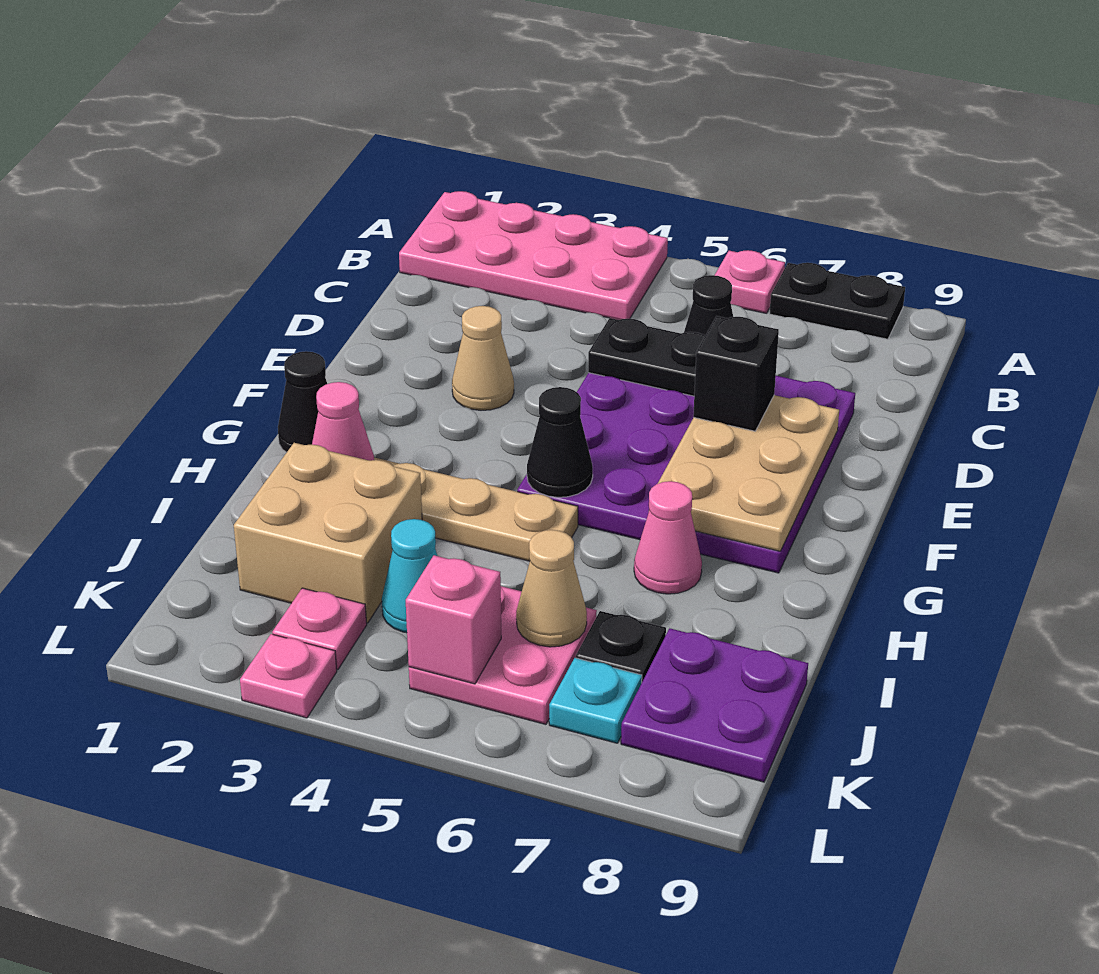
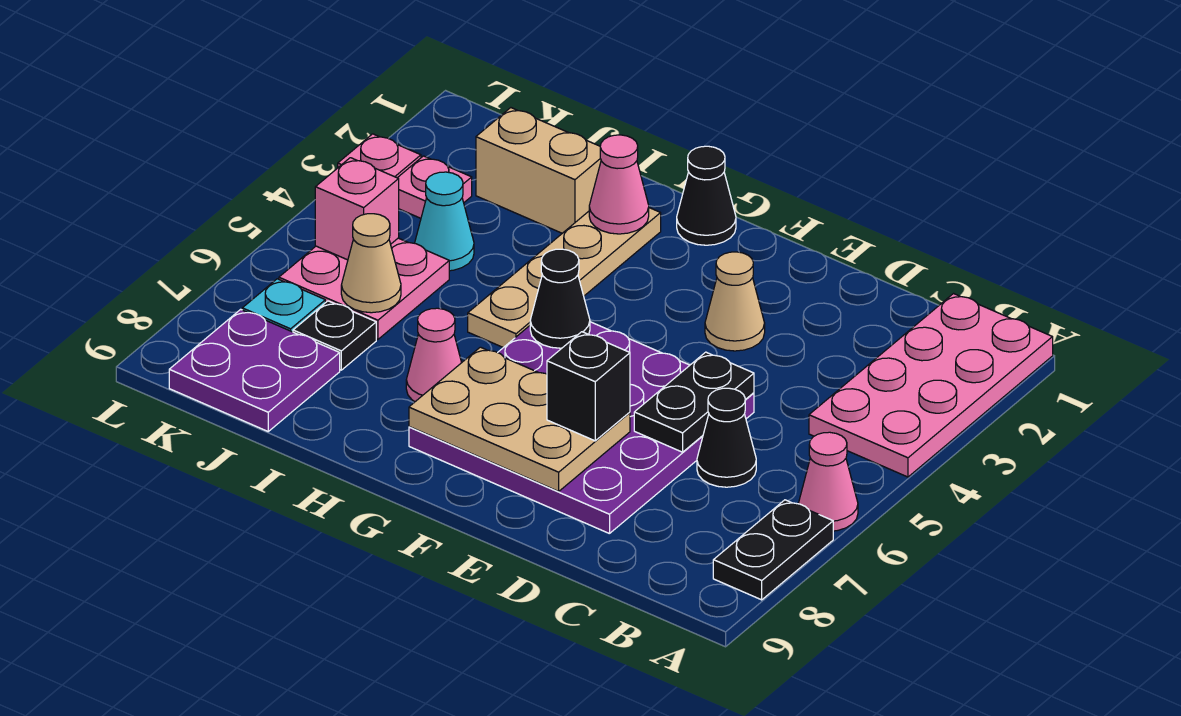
pink plate A6 level 1 -> pink cone A6 level 1
tan brick I2:J3 level 1 -> tan brick I2:J2 level 1

